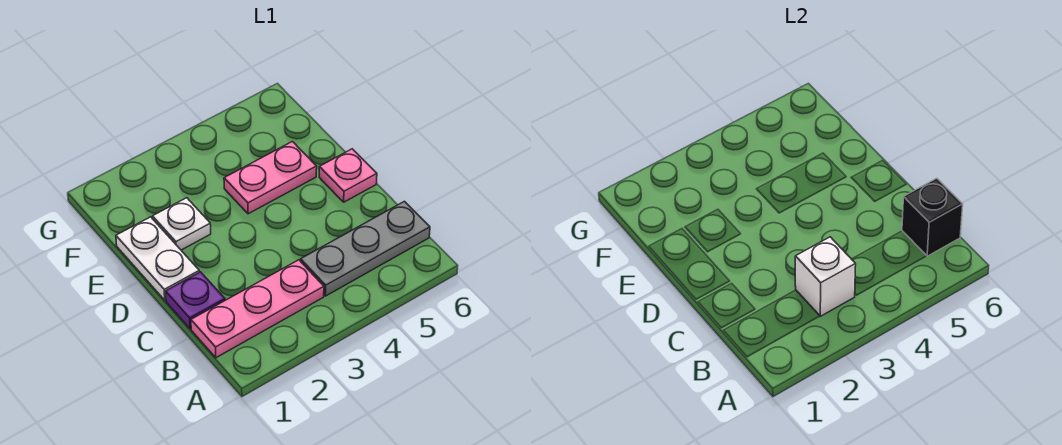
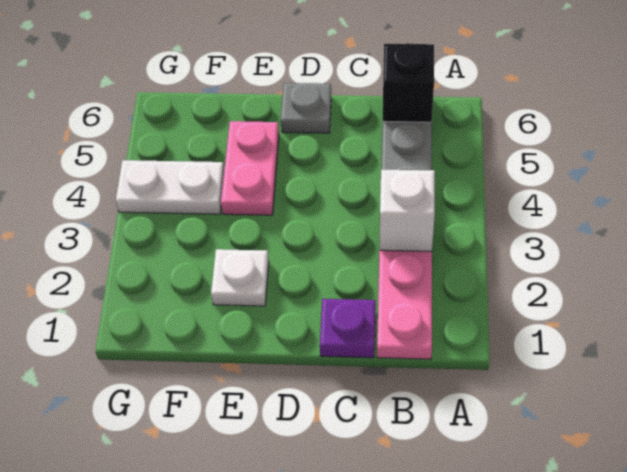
white plate D1:E1 level 1 -> white plate F4:G4 level 1
pink plate D6 level 1 -> grey plate D6 level 1

